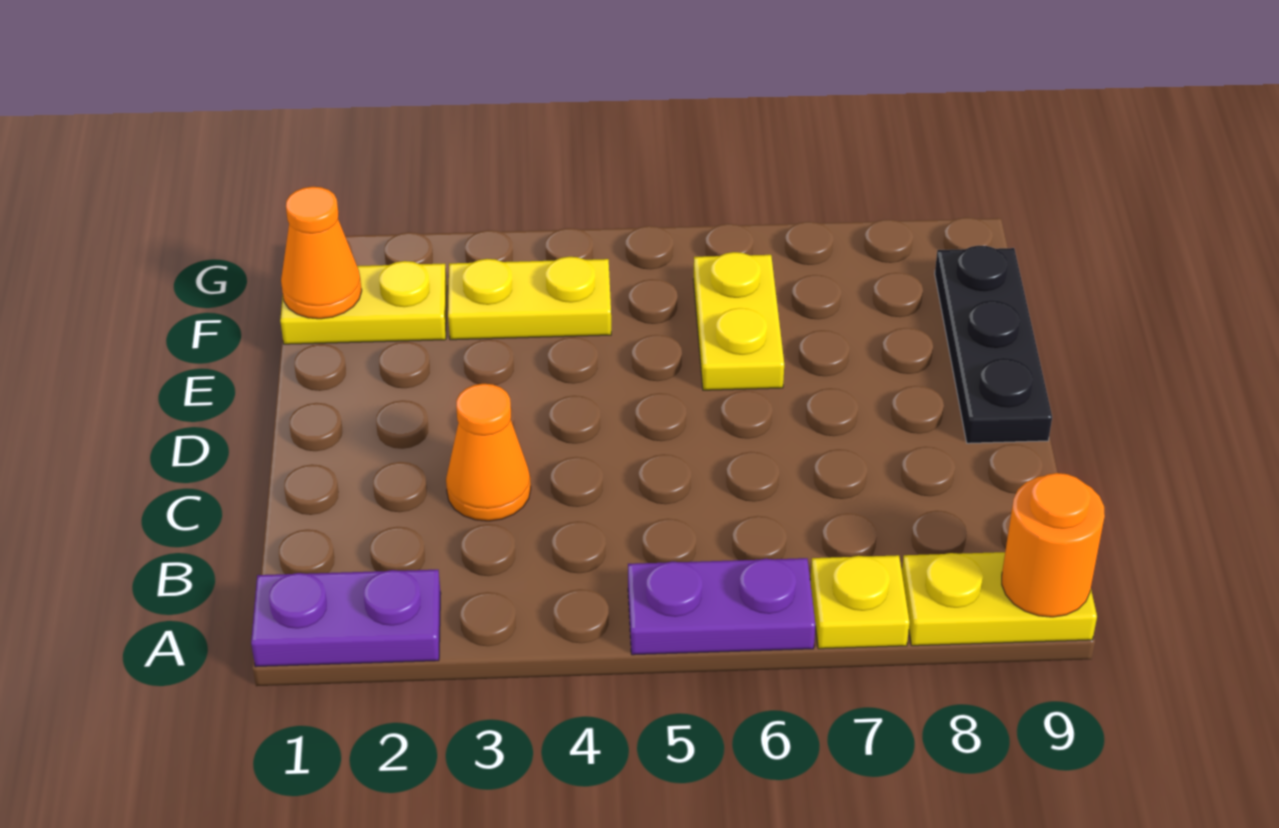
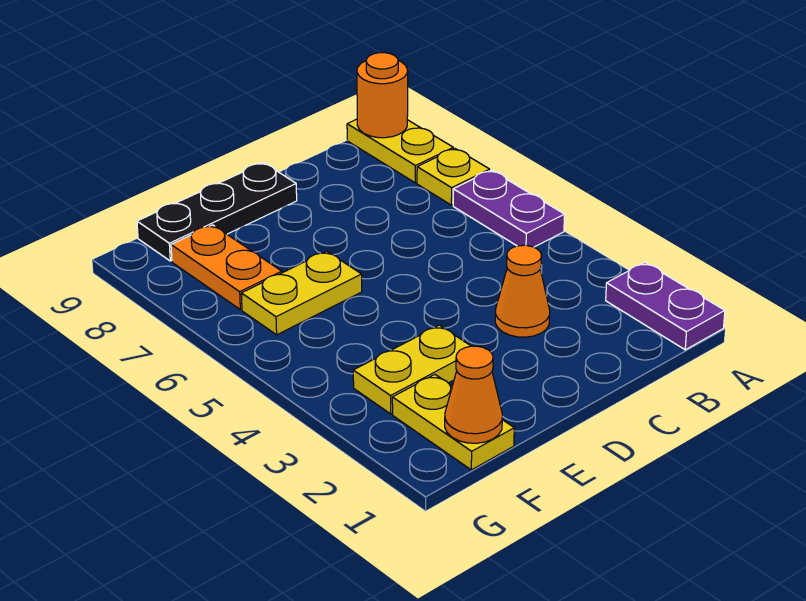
yellow plate F3:F4 level 1 -> yellow plate E3:F3 level 1
none -> orange plate F7:F8 level 1

